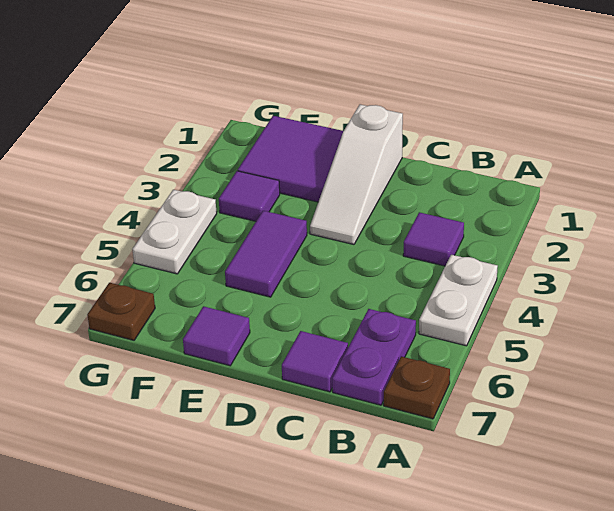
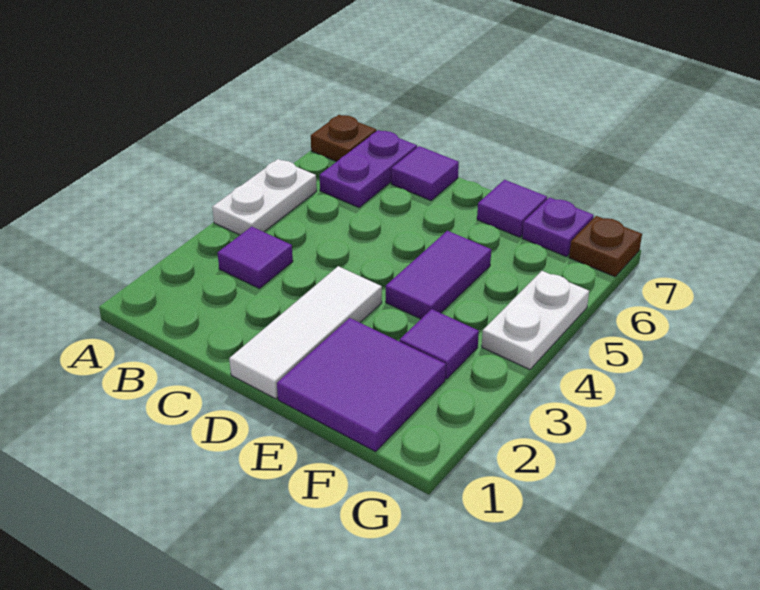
white slope D1:D3 level 1 top 1 -> white tile D1:D3 level 1
none -> purple plate F7 level 1

